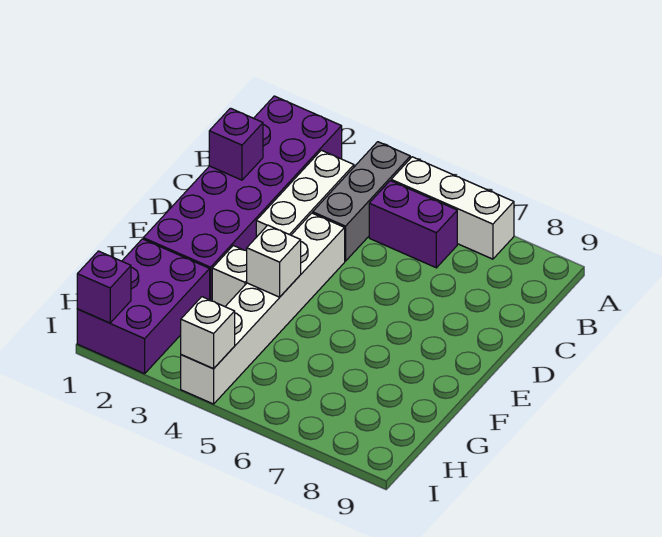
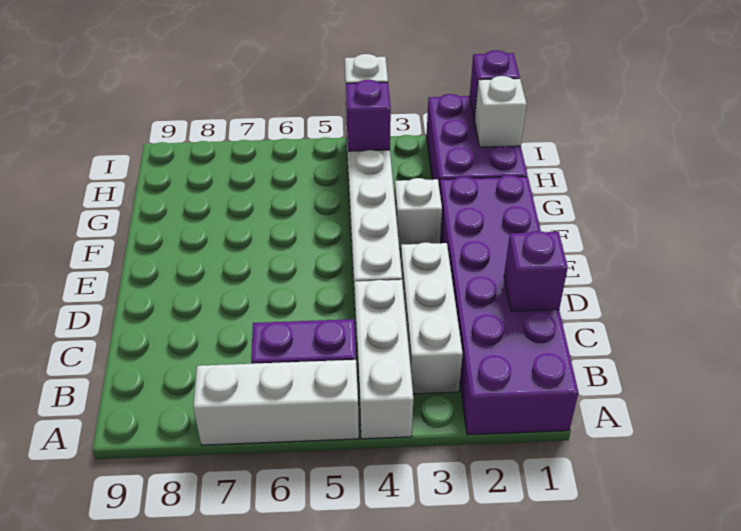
grey brick A4:C4 level 1 -> white brick A4:C4 level 1
white brick F4 level 2 -> white brick H1 level 2
none -> purple brick H4 level 2

